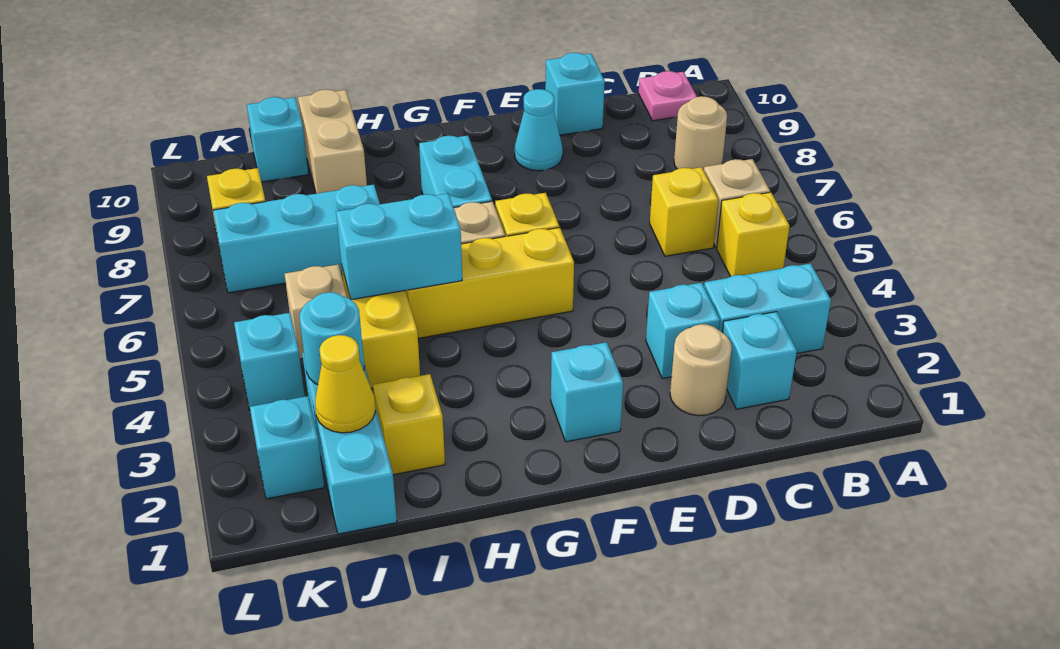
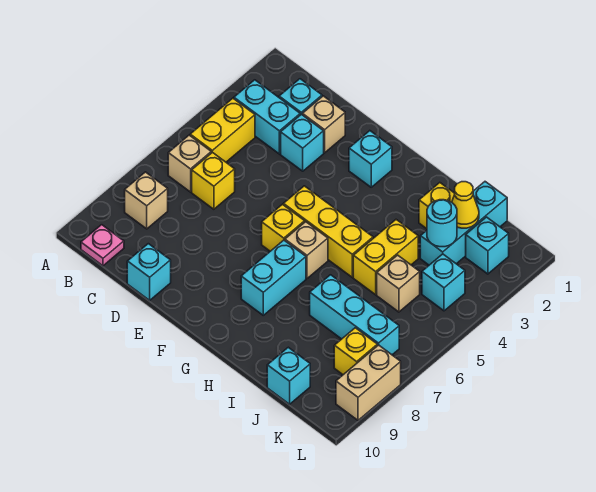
yellow brick B5 level 1 -> yellow brick B4:B5 level 1
tan round brick B8 level 1 -> tan brick B8 level 1
tan round brick D2 level 1 -> tan brick D2 level 1
cyan cone E9 level 1 -> none
cyan brick H5:I5 level 2 -> none
tan brick I9:I10 level 1 -> tan brick L8:L9 level 1

